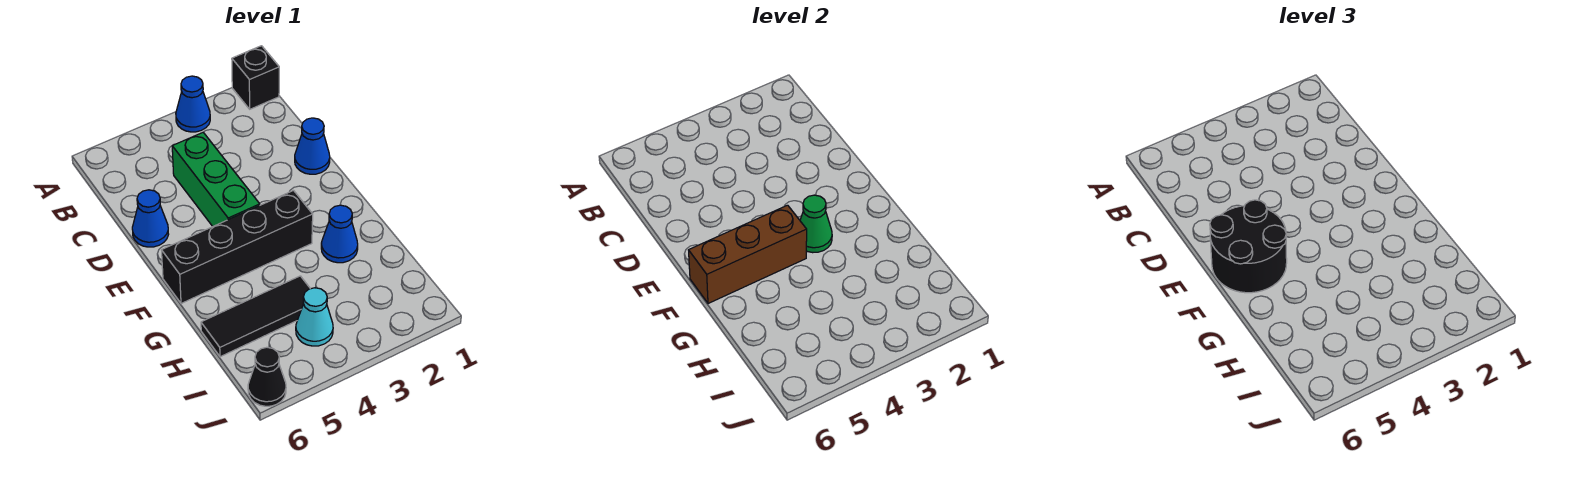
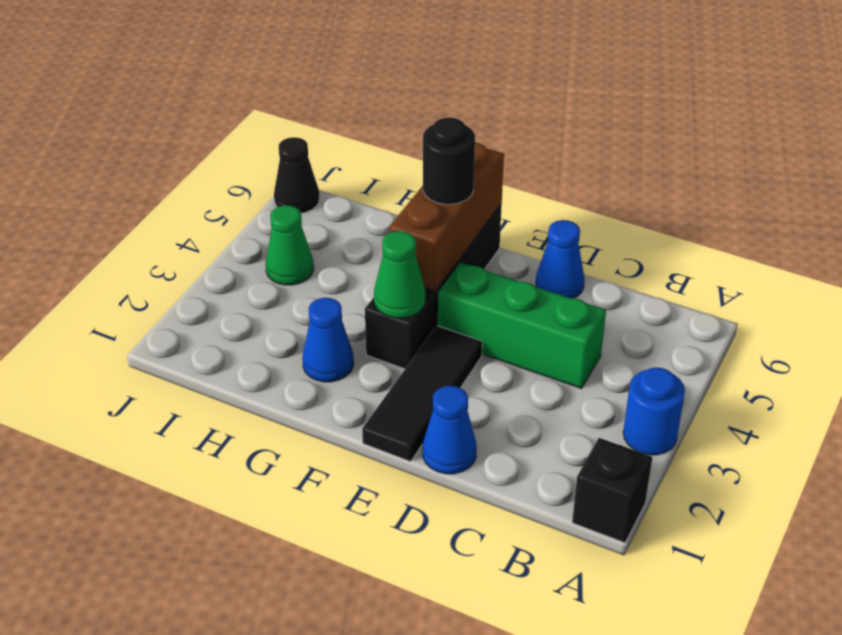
blue cone A3 level 1 -> blue round brick A3 level 1
black round brick E5:F6 level 3 -> black round brick F5 level 3
black tile H4:H6 level 1 -> black tile E1:E3 level 1
cyan cone I4 level 1 -> green cone I4 level 1

